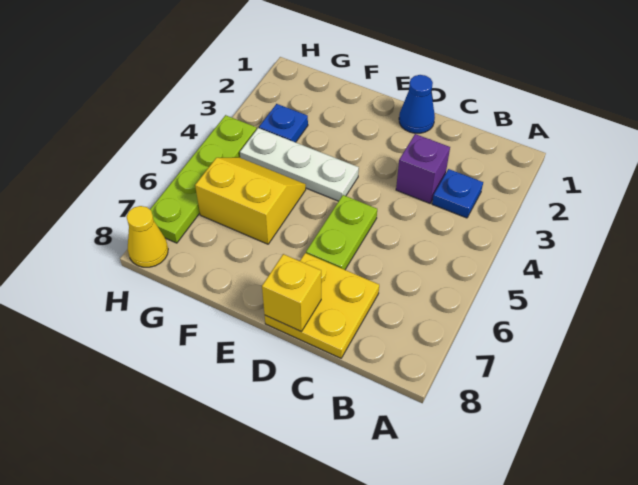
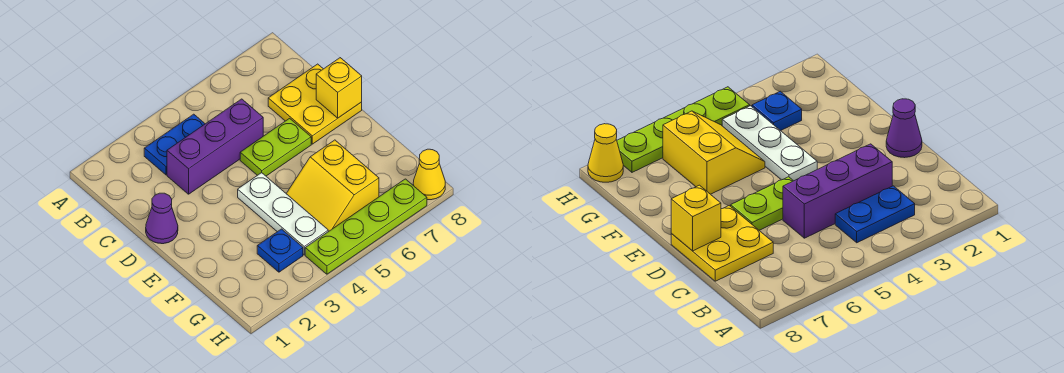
blue plate B3 level 1 -> blue plate B3:B4 level 1
purple brick C3 level 1 -> purple brick C3:C5 level 1
blue cone D1 level 1 -> purple cone D1 level 1

